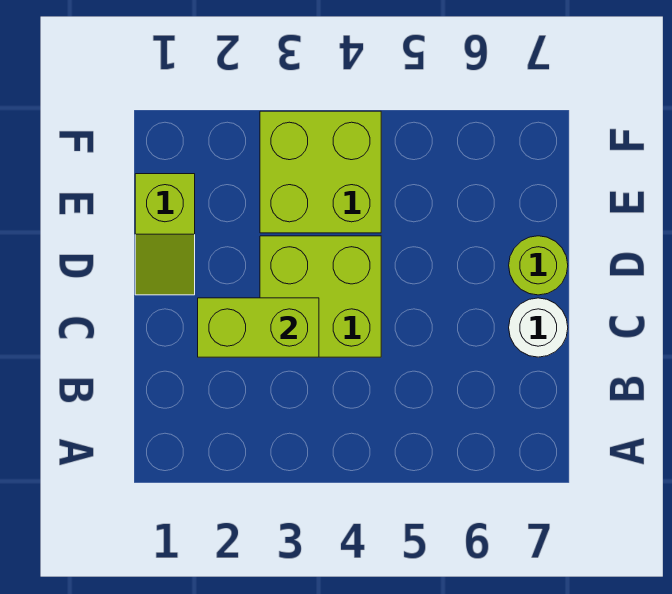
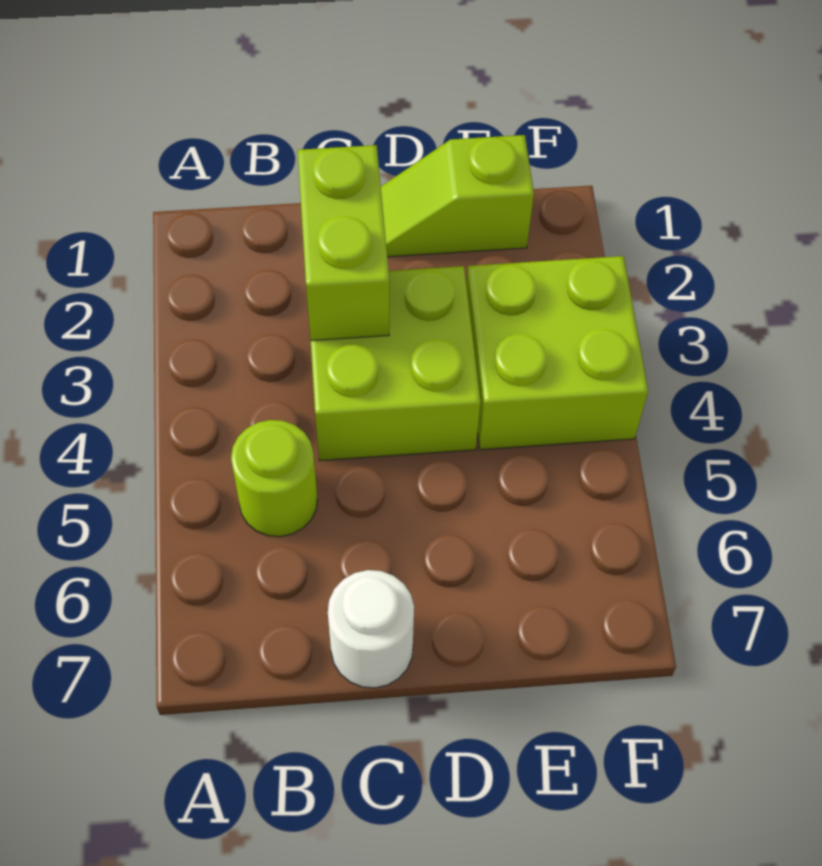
lime round brick D7 level 1 -> lime round brick B5 level 1

